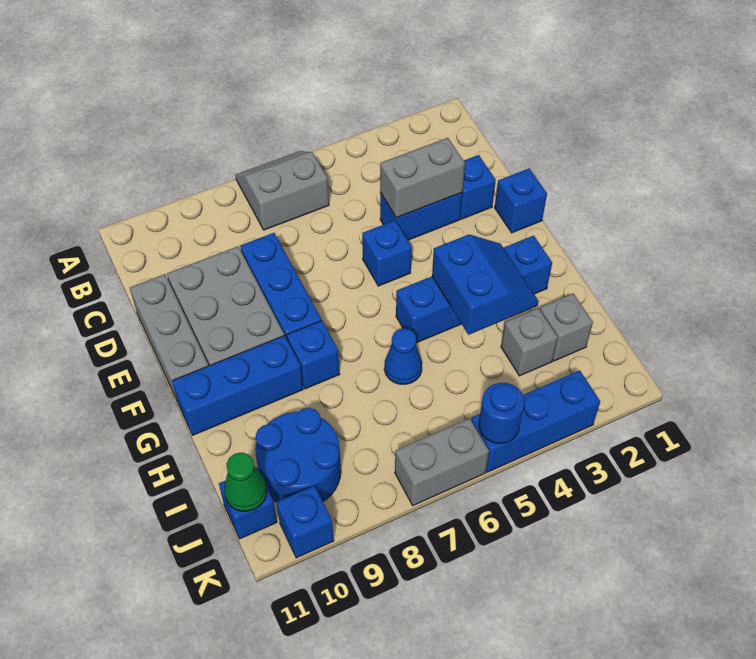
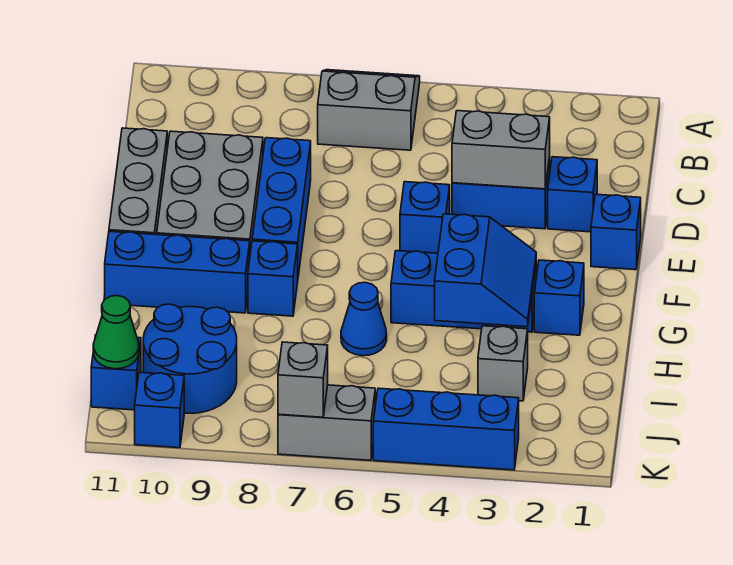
grey brick I2 level 1 -> grey brick K7 level 2
blue round brick K5 level 2 -> none

